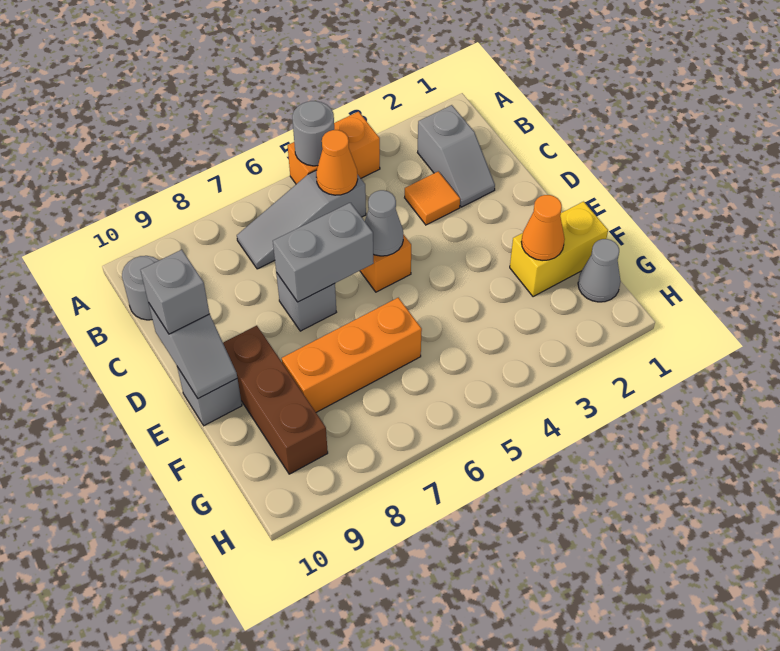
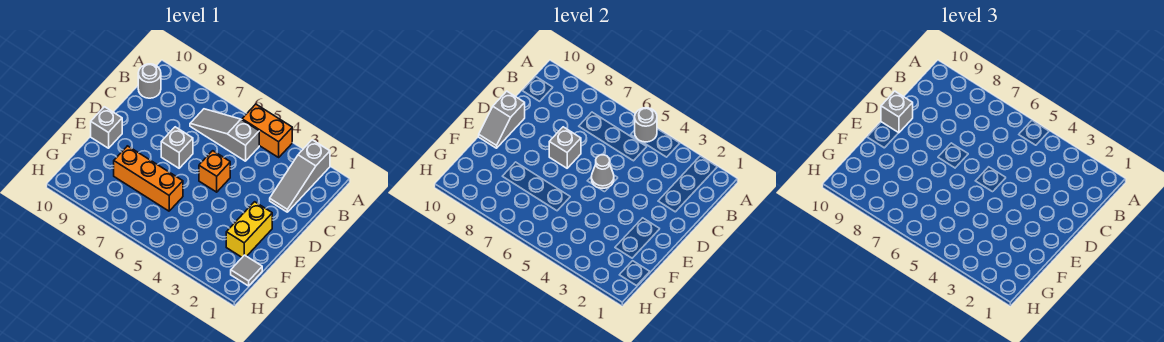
grey slope B2:C2 level 1 top B -> grey slope A2:C2 level 1 top A
orange cone B5 level 2 -> none
orange tile C3 level 1 -> none
grey brick D6:D7 level 2 -> grey brick D7 level 2
brown brick E9:G9 level 1 -> none
yellow brick F1:F2 level 1 -> yellow brick E2:F2 level 1
orange cone F2 level 2 -> none
grey cone G1 level 1 -> grey tile G1 level 1

